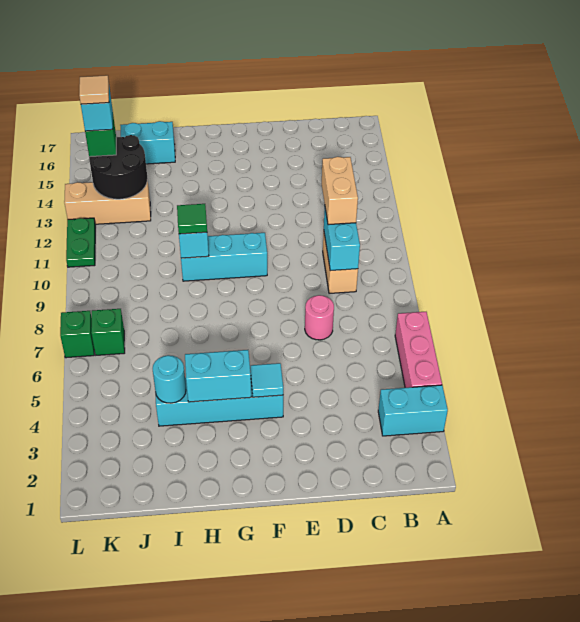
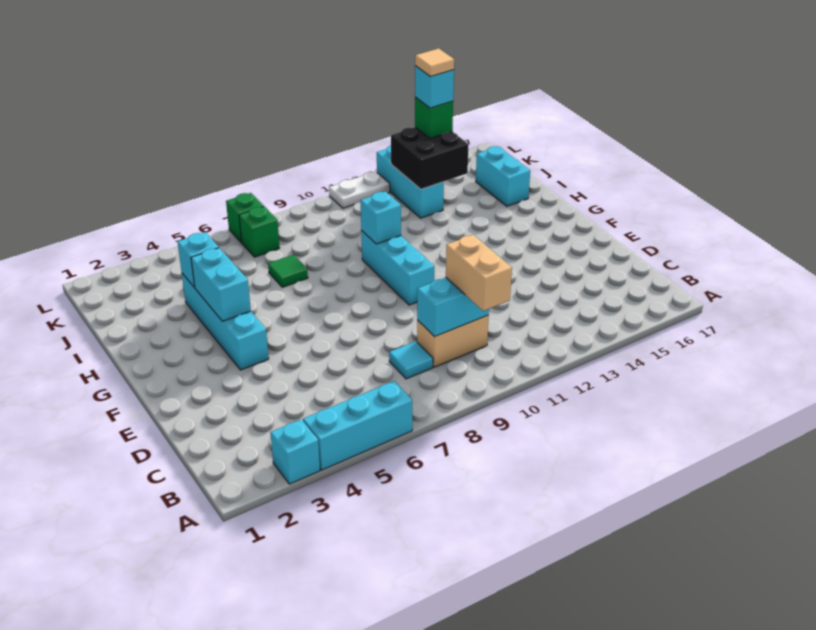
cyan brick A3:B3 level 1 -> cyan brick A3 level 1
pink brick A4:A6 level 1 -> cyan brick A4:A6 level 1
tan brick C10:C11 level 3 -> tan brick B10:C10 level 3
pink round brick D7 level 1 -> none
cyan tile F4 level 2 -> cyan tile C8 level 1
green tile H10 level 3 -> green tile I7 level 1
cyan round brick I4 level 2 -> cyan brick I4 level 2
tan brick J13:L13 level 1 -> cyan brick J13:L13 level 1
black round brick J13:K14 level 2 -> black brick J13:K14 level 2
green plate L11:L12 level 1 -> white plate L11:L12 level 1

